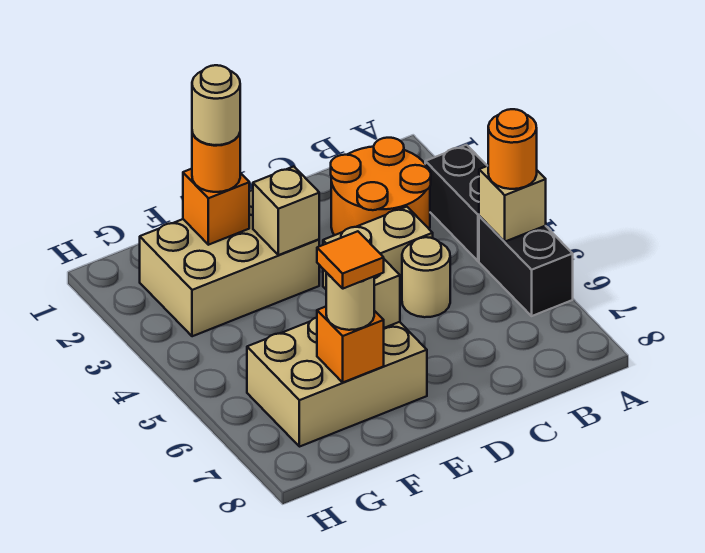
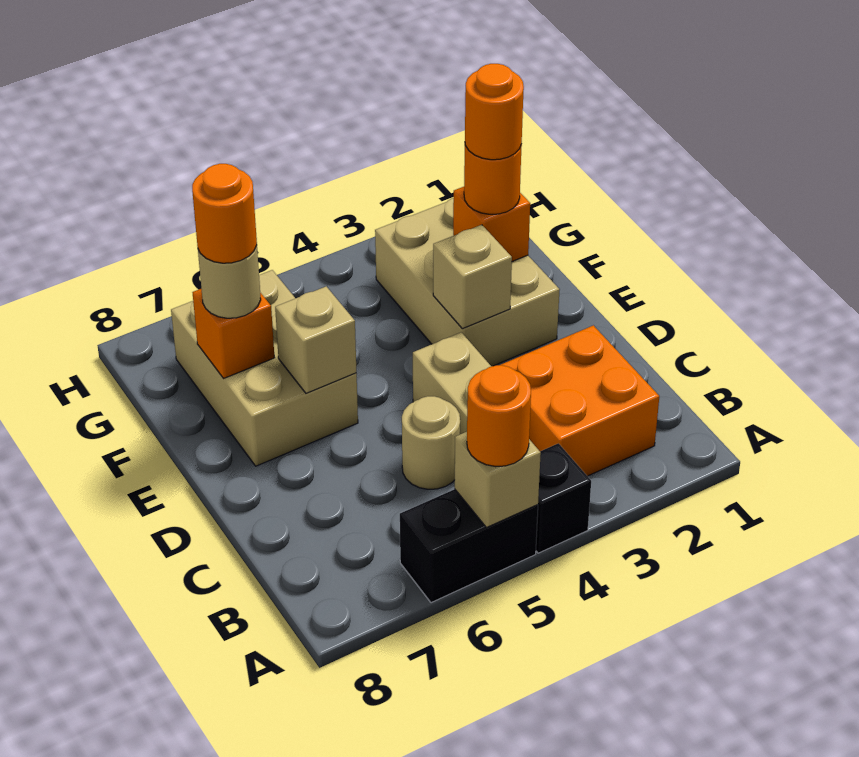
black brick A3:A4 level 1 -> black brick A4 level 1
orange round brick B2:C3 level 1 -> orange brick B2:C3 level 1
tan round brick F2 level 4 -> orange round brick F2 level 4
orange tile F7 level 4 -> orange round brick F7 level 4

